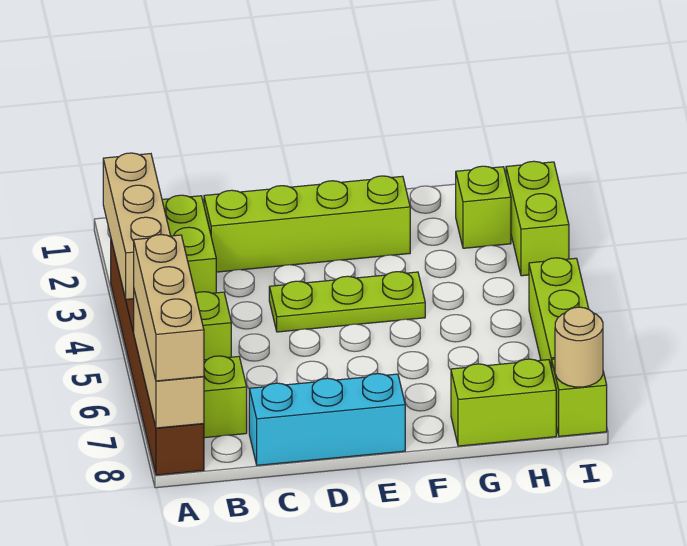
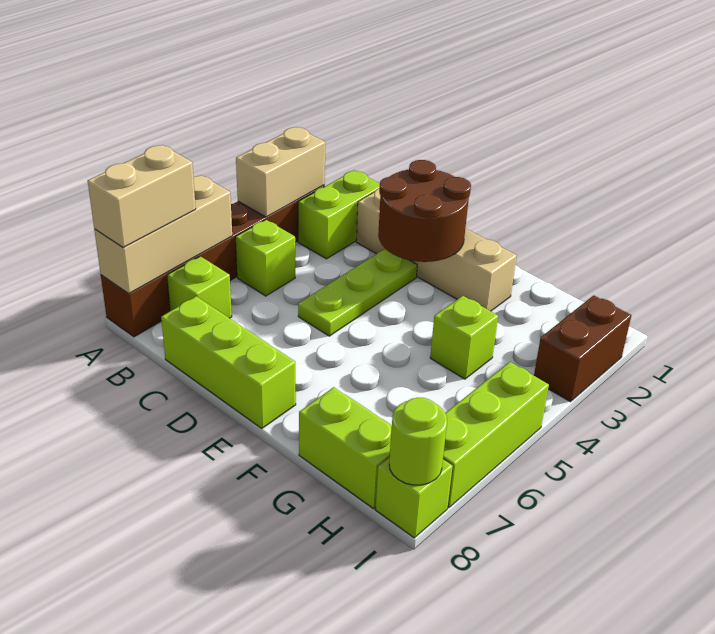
tan brick A2:A4 level 2 -> tan brick A3:A4 level 2
tan brick A6:A8 level 3 -> tan brick A7:A8 level 3
lime brick C2:F2 level 1 -> tan brick C2:F2 level 1
cyan brick C8:E8 level 1 -> lime brick C8:E8 level 1
none -> brown round brick D2:E3 level 2
lime plate D4:F4 level 1 -> lime plate D3:D5 level 1
lime brick H2 level 1 -> lime brick G4 level 1
lime brick I2:I3 level 1 -> brown brick I2:I3 level 1
tan round brick I8 level 2 -> lime round brick I8 level 2

